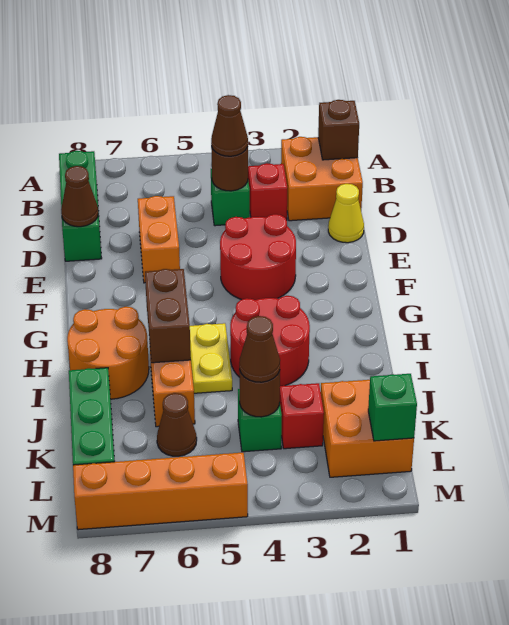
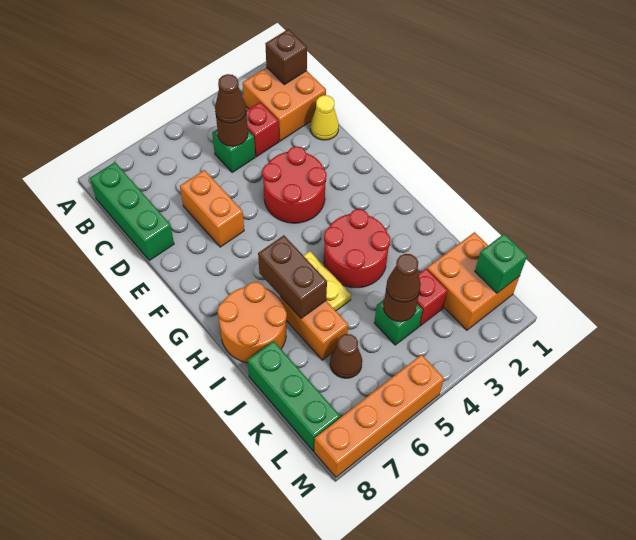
brown cone D8 level 2 -> none

